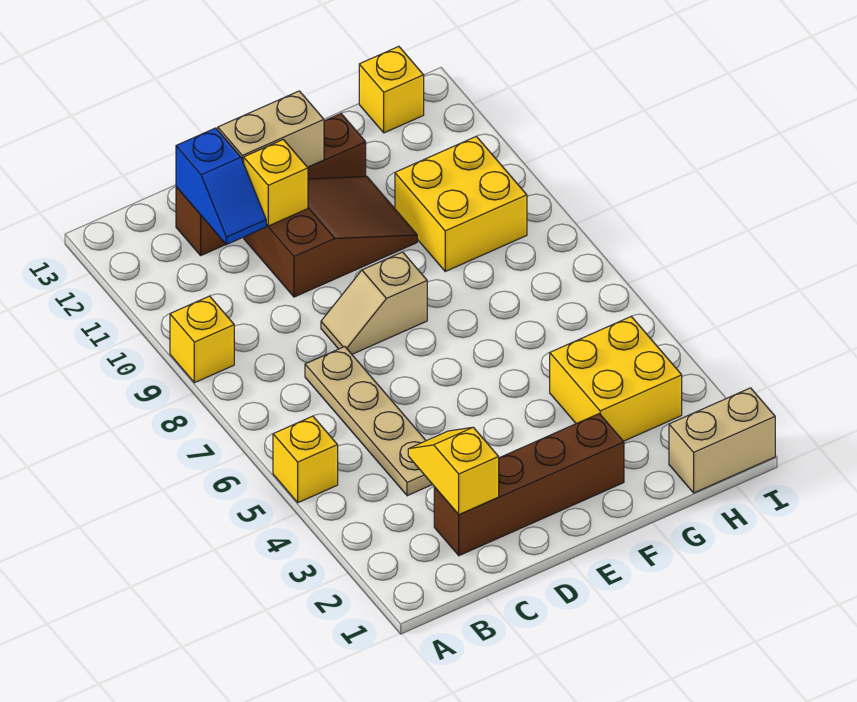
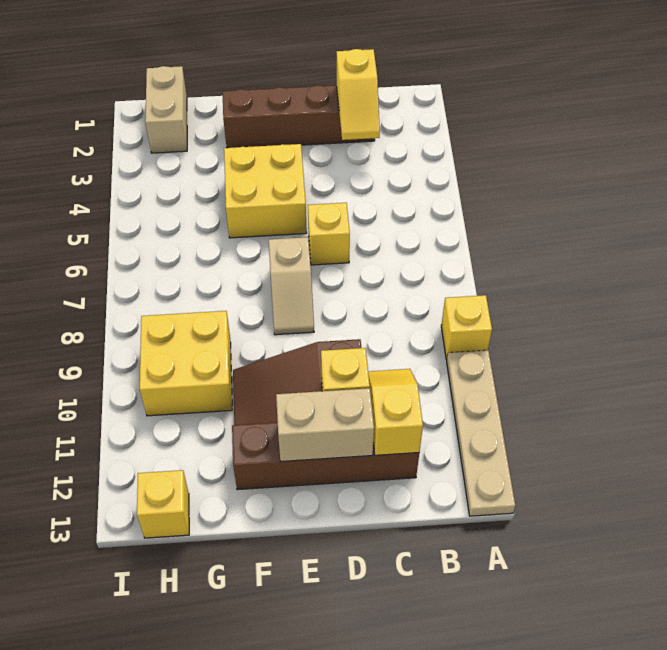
yellow brick A5 level 1 -> yellow brick D6 level 1
tan plate C4:C7 level 1 -> tan plate A10:A13 level 1
blue slope C11:C12 level 2 top 12 -> yellow slope C11:C12 level 2 top 12
tan slope D8:E8 level 1 top E -> tan slope E7:E8 level 1 top 7
yellow brick G3:H4 level 1 -> yellow brick E4:F5 level 1
tan brick H1:I1 level 1 -> tan brick H1:H2 level 1

